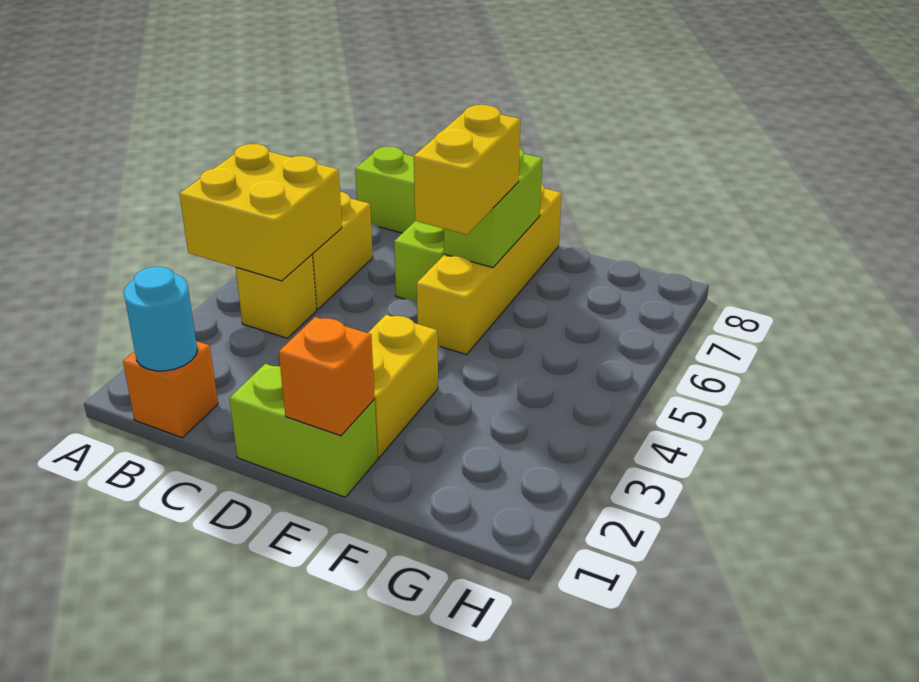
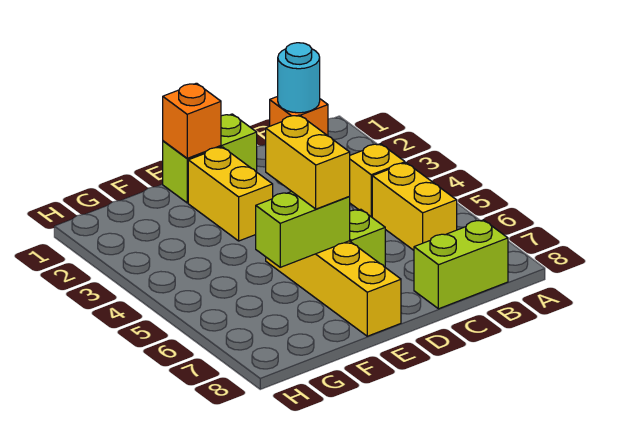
yellow brick A4:B5 level 2 -> none
lime brick E6:E7 level 2 -> lime brick E6:F6 level 2

